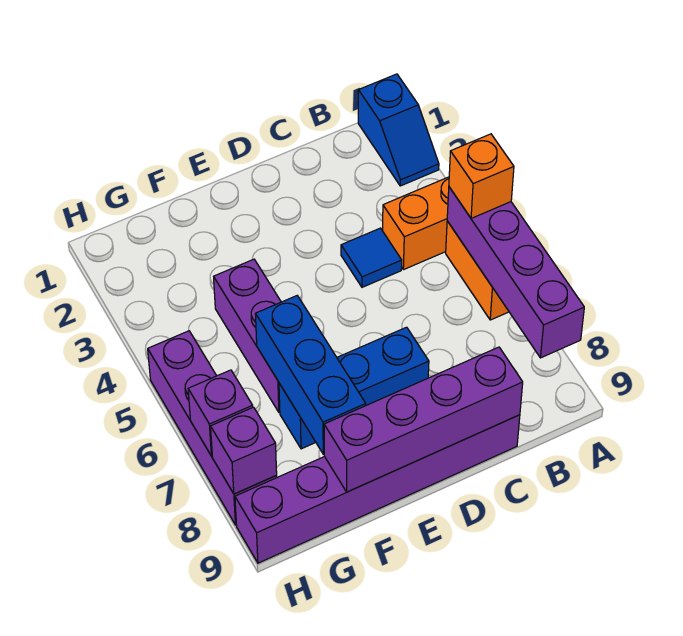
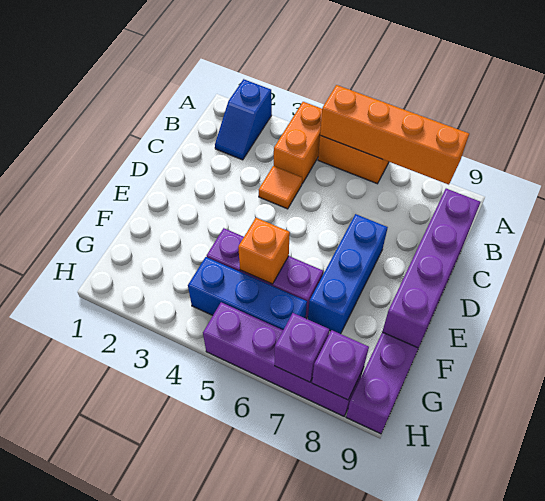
blue slope A1:A2 level 1 top 1 -> blue slope A2:B2 level 1 top A
purple brick A5:A8 level 2 -> orange brick A5:A8 level 2
orange brick A5 level 3 -> orange brick F5 level 2
blue tile C4 level 1 -> orange tile C4 level 1
blue brick F6:F8 level 2 -> blue brick G4:G6 level 1

